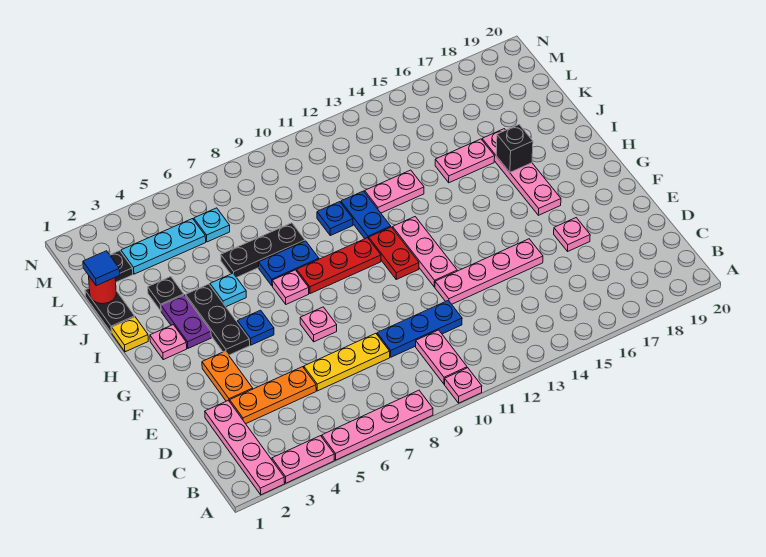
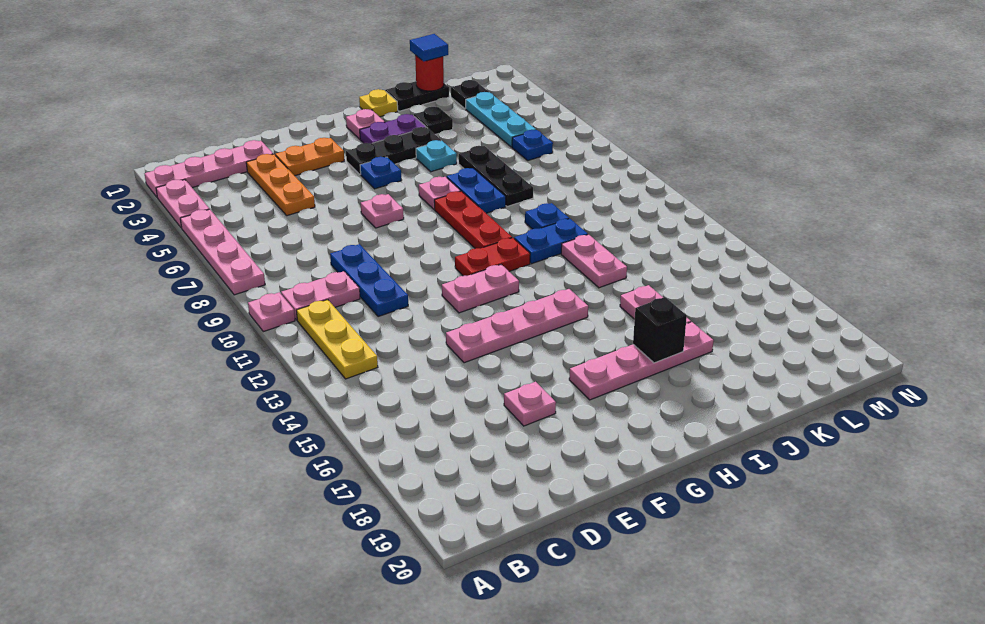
yellow plate D6:D8 level 1 -> yellow plate B11:B13 level 1
pink plate E12:E15 level 1 -> pink plate E14:H14 level 1
pink plate F12:H12 level 1 -> pink plate F12:G12 level 1
cyan plate L6 level 1 -> blue plate L6 level 1

